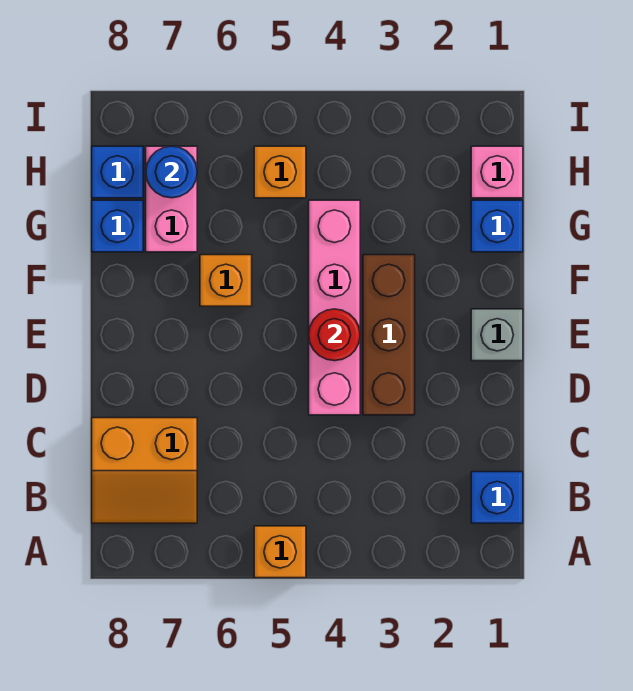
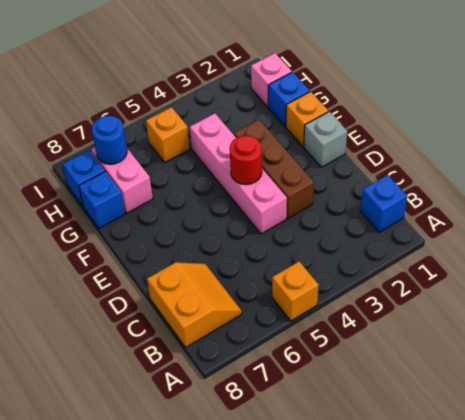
orange slope B7:C8 level 1 top C -> orange slope B7:C8 level 1 top 8
orange brick F6 level 1 -> orange brick F1 level 1

